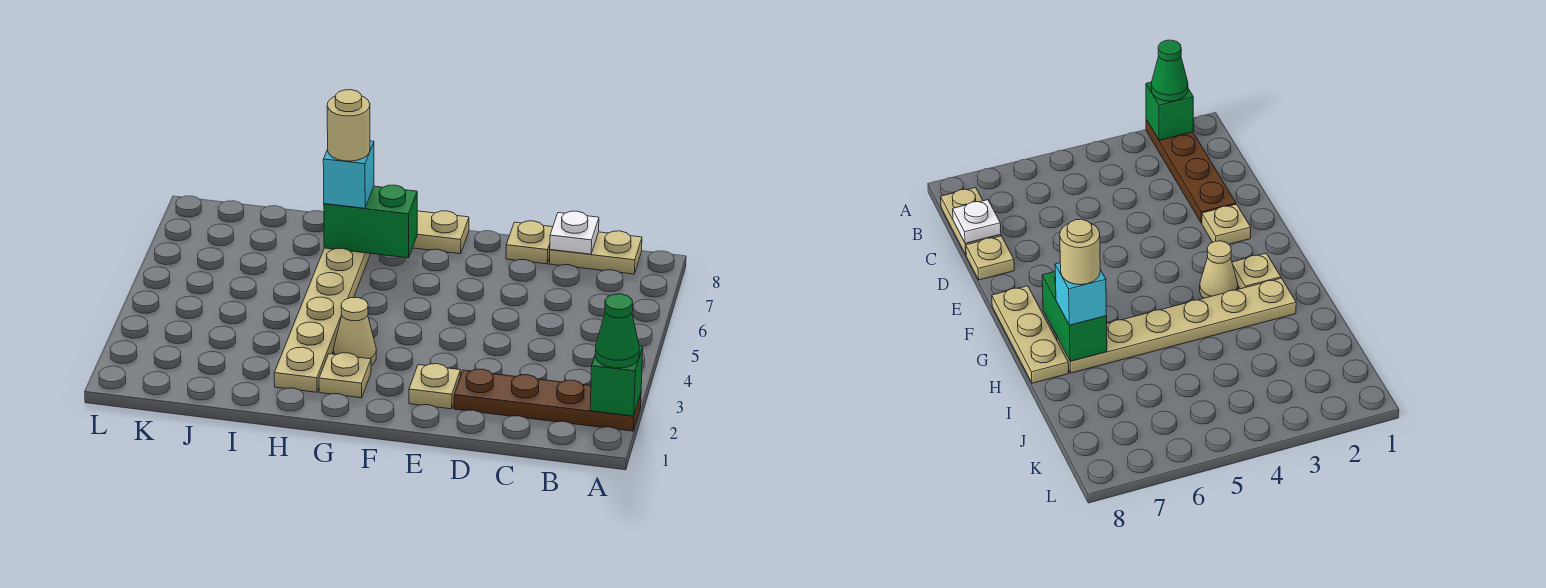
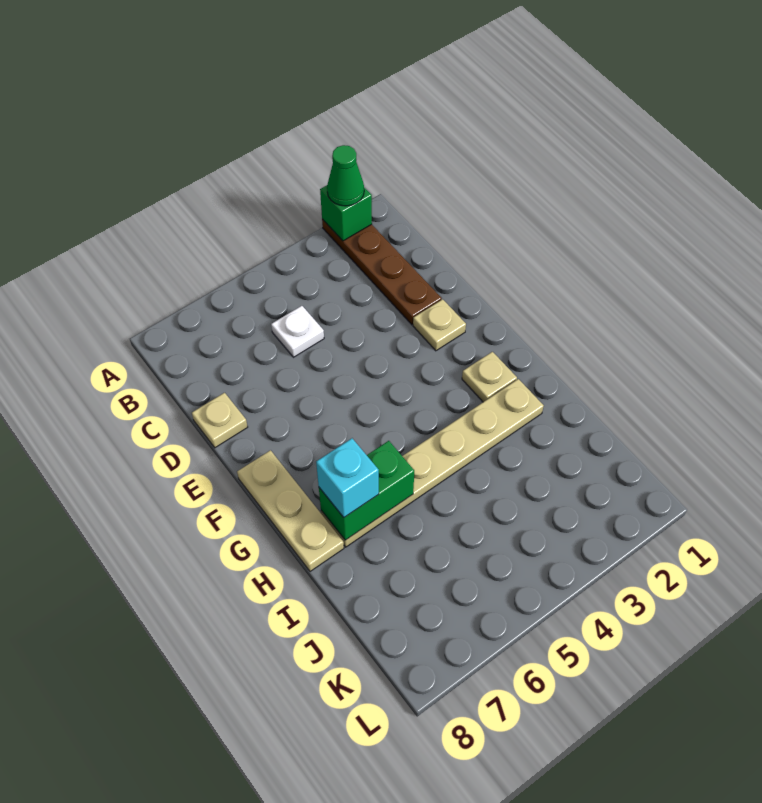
tan plate B8:C8 level 1 -> none
white plate C8 level 2 -> white plate C5 level 1
tan cone G3 level 1 -> none
green brick G7:H7 level 2 -> green brick H6:H7 level 2
tan round brick H7 level 4 -> none

